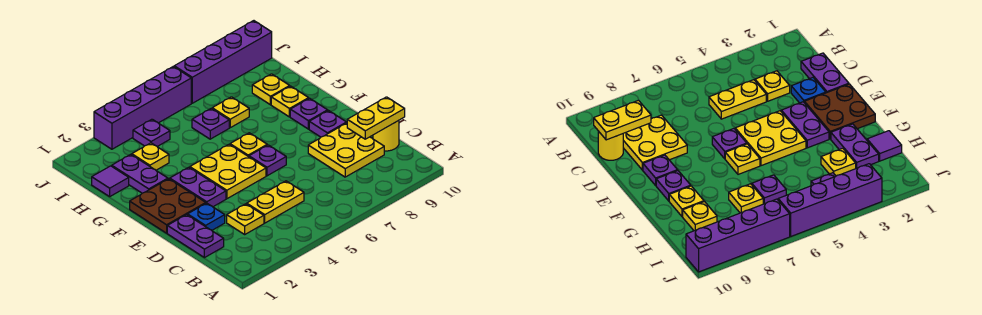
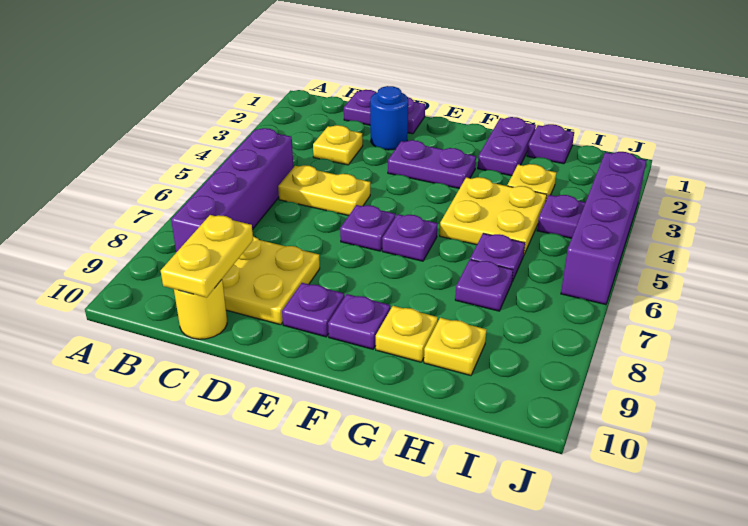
yellow plate C4:C5 level 1 -> yellow plate C5:D5 level 1
blue plate D2 level 1 -> blue round brick D2 level 1
brown plate E1:F2 level 1 -> none
yellow plate E4:F5 level 1 -> yellow plate G4:H5 level 1
yellow plate F6 level 1 -> purple plate F6 level 1
purple plate G2:H2 level 1 -> purple plate G1:G2 level 1
purple tile H1 level 1 -> purple plate H1 level 1
yellow plate H7 level 1 -> purple plate H7 level 1
purple brick J7:J10 level 1 -> purple brick B5:B8 level 1

